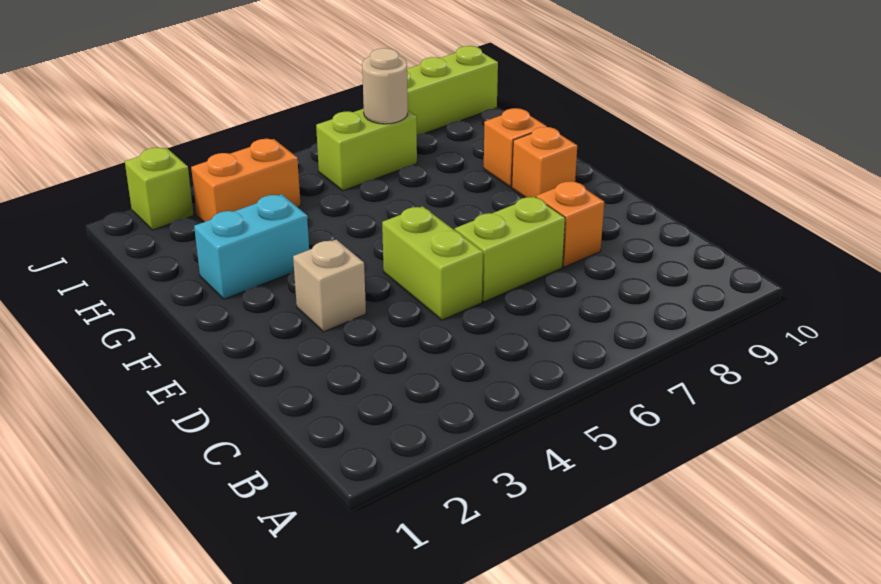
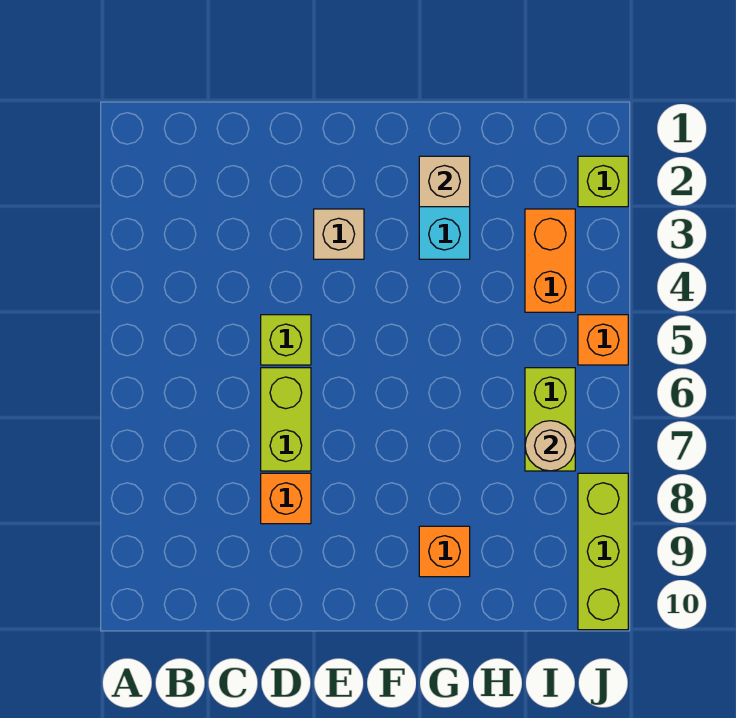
lime brick D5:E5 level 1 -> lime brick D5 level 1
orange brick F9 level 1 -> orange brick J5 level 1
none -> tan brick G2 level 2

